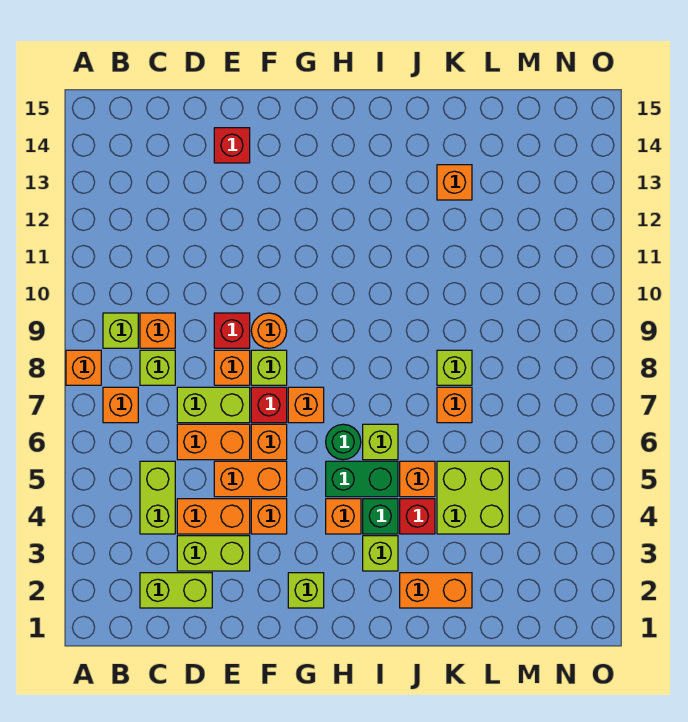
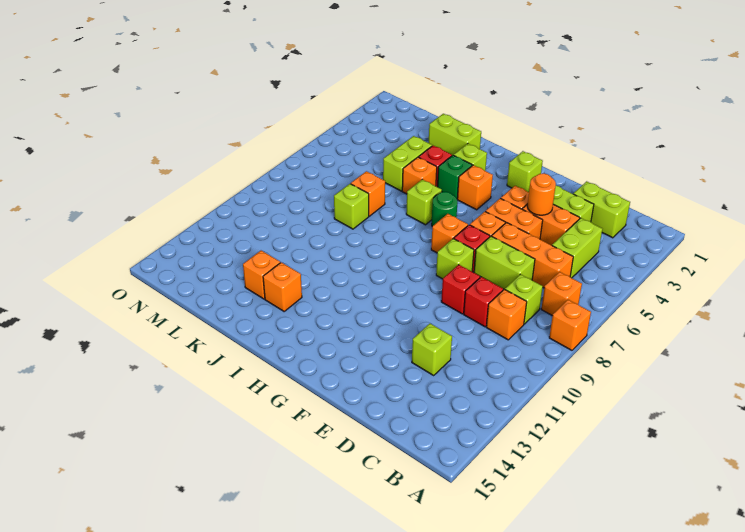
lime brick B9 level 1 -> lime brick D12 level 1
orange brick D6:E6 level 1 -> orange brick C6:E6 level 1
orange brick E8 level 1 -> orange brick J13 level 1
red brick E14 level 1 -> red brick D9 level 1
orange round brick F9 level 1 -> orange round brick E4 level 2
green brick H5:I5 level 1 -> none
orange brick J2:K2 level 1 -> lime brick J2:K2 level 1
lime brick K4:L5 level 1 -> lime brick K4:K5 level 1

